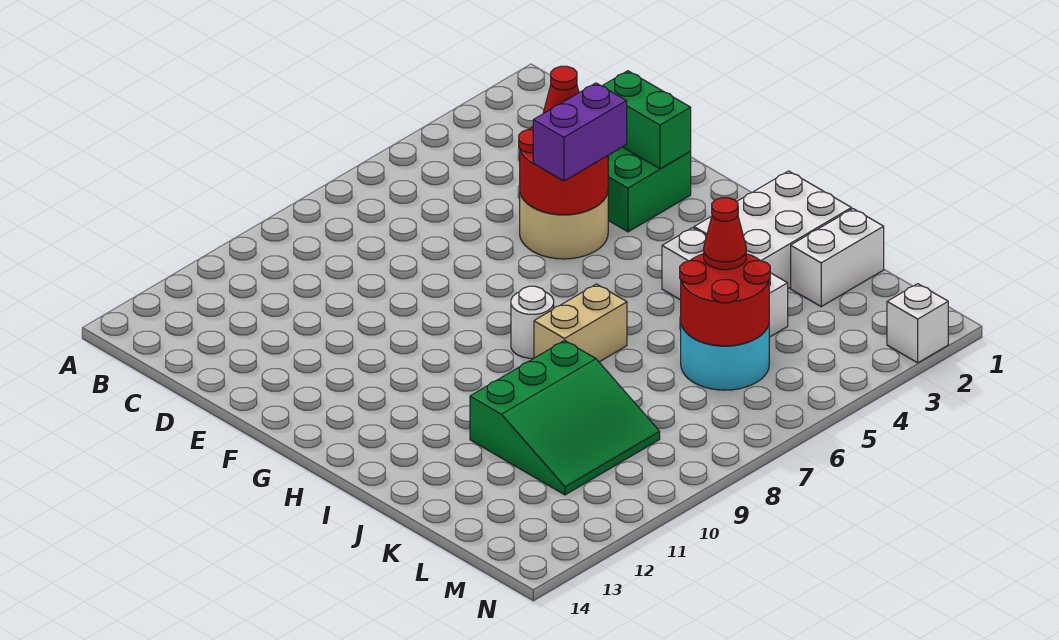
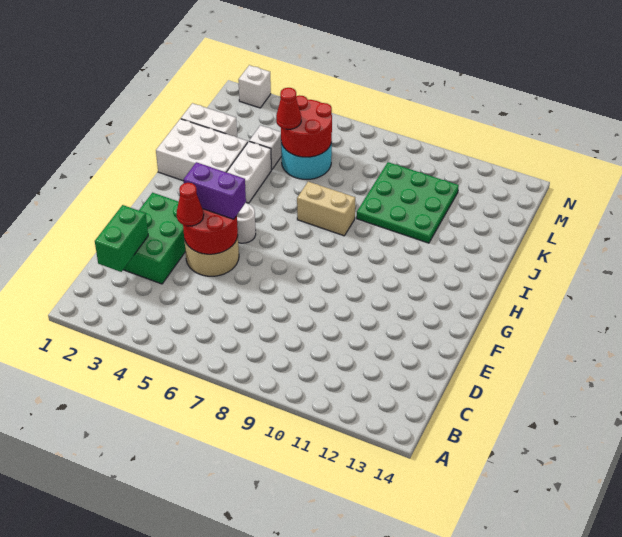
green brick E2:F2 level 2 -> green brick C2:D2 level 2
white round brick H8 level 1 -> white round brick G5 level 1
green slope J9:L11 level 1 top J -> green plate J9:L11 level 1

